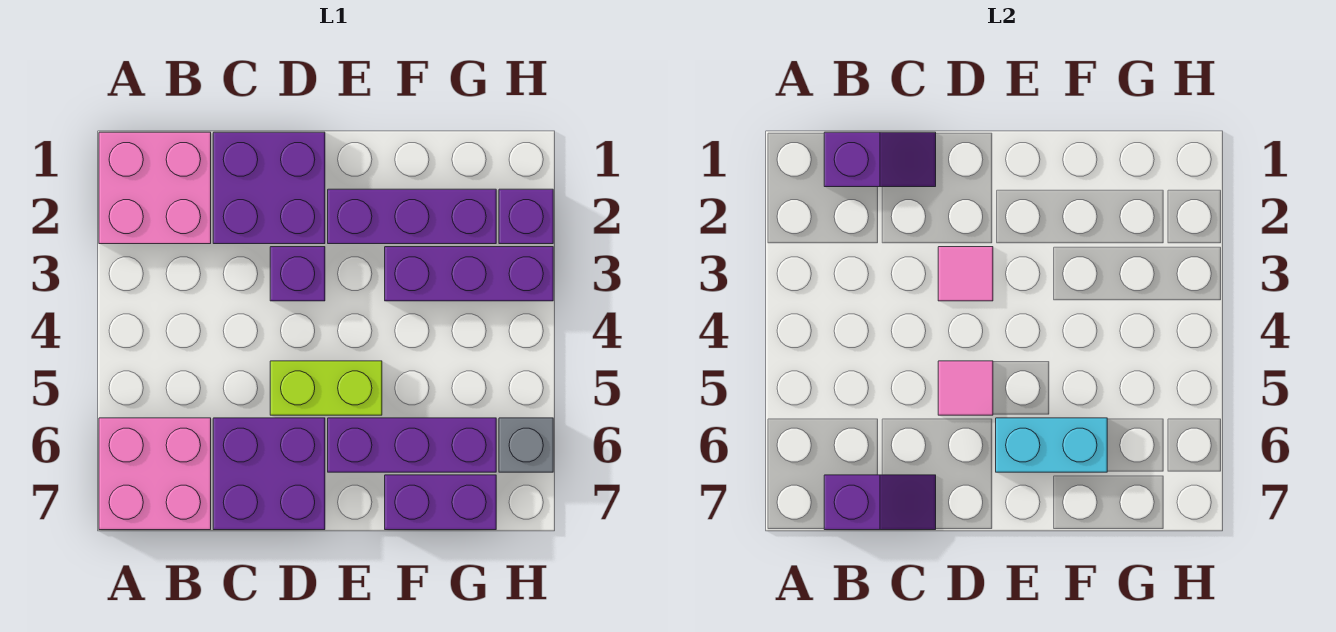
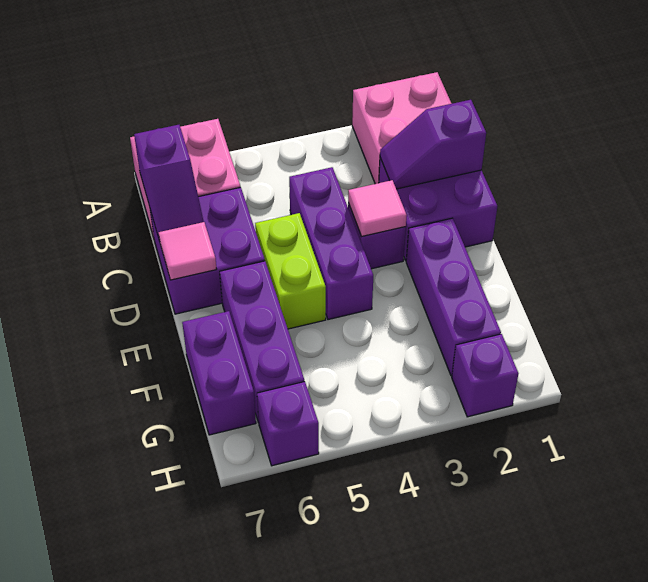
purple slope B1:C1 level 2 top B -> purple slope C1:C2 level 2 top 1
pink tile D5 level 2 -> pink tile D7 level 2
cyan brick E6:F6 level 2 -> none
purple brick F3:H3 level 1 -> purple brick C4:E4 level 1
grey brick H6 level 1 -> purple brick H6 level 1

